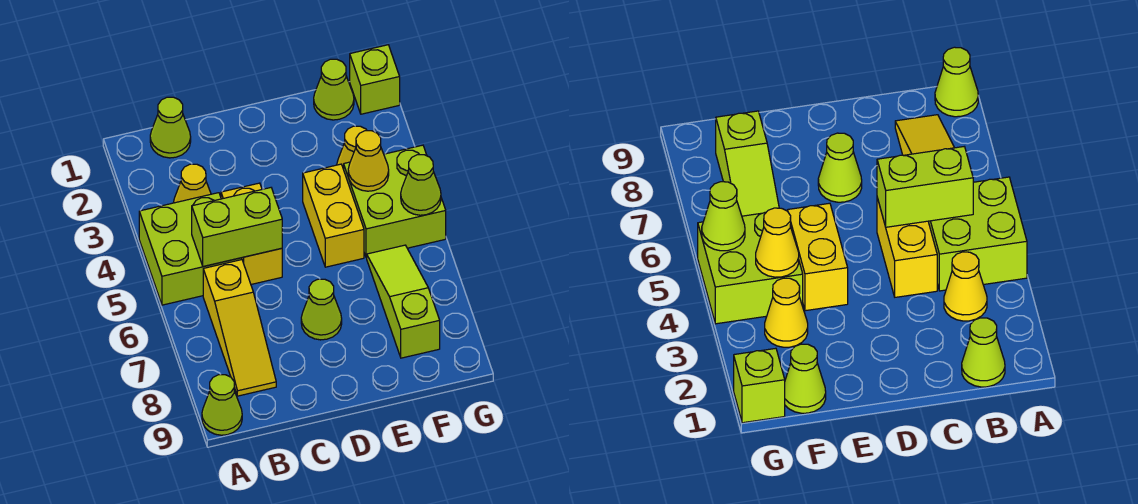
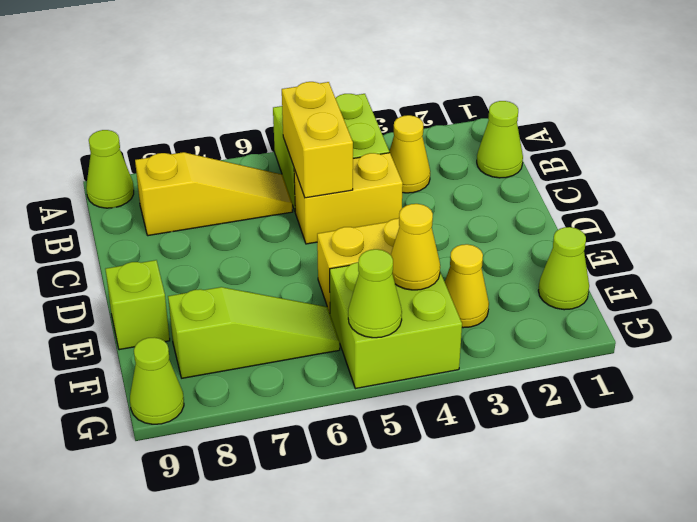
lime brick B5:C5 level 2 -> yellow brick B5:C5 level 2
yellow slope B6:B8 level 1 top 6 -> yellow slope B6:B8 level 1 top 8
lime cone D7 level 1 -> lime cone G9 level 1
lime brick G1 level 1 -> lime brick E9 level 1

